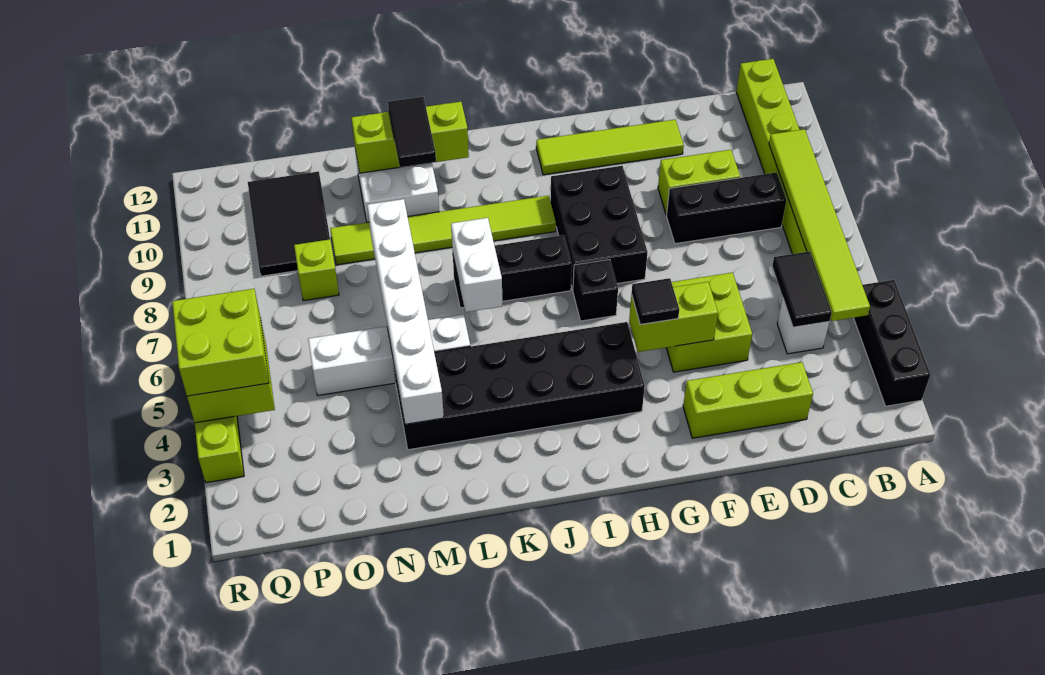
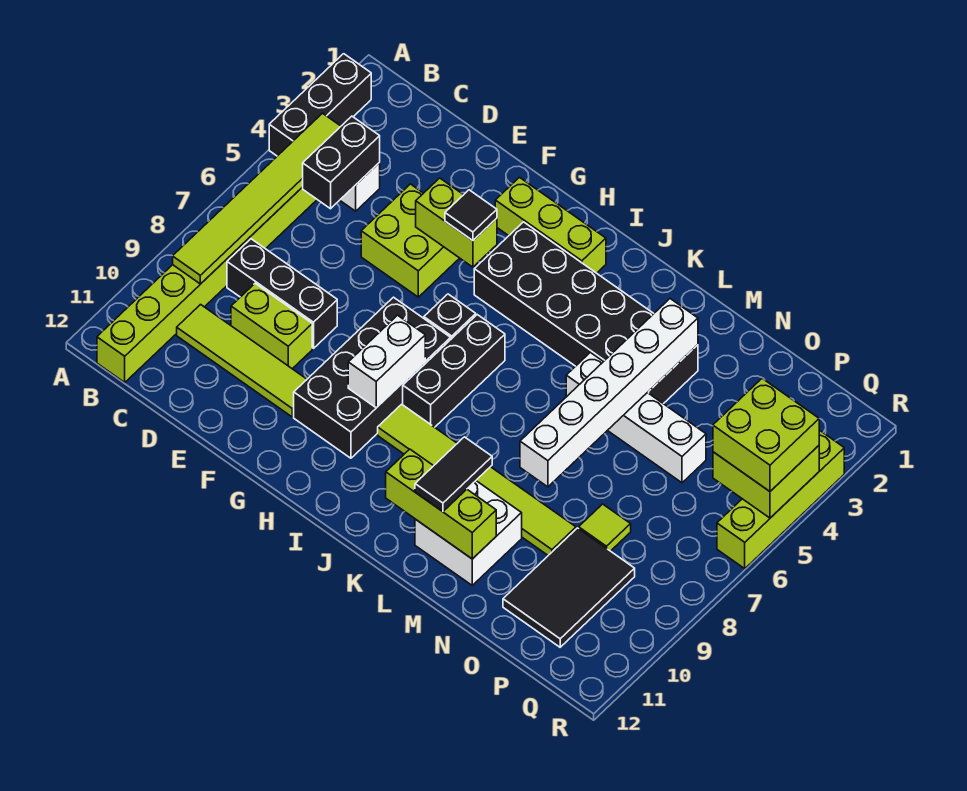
black tile C4:C5 level 2 -> black brick C4:C5 level 2
lime brick D2:F2 level 1 -> lime brick G2:I2 level 1
lime tile E11:H11 level 1 -> lime tile C10:F10 level 1
black brick G7:H9 level 1 -> black brick G7:H10 level 1
black brick I7:K7 level 1 -> black brick I6:I8 level 1
white brick K6:K7 level 2 -> white brick H8:H9 level 2
lime brick O8 level 1 -> lime tile O8 level 1

